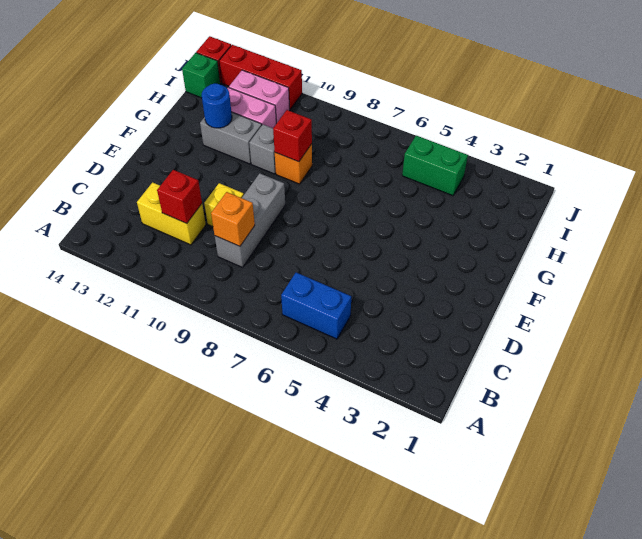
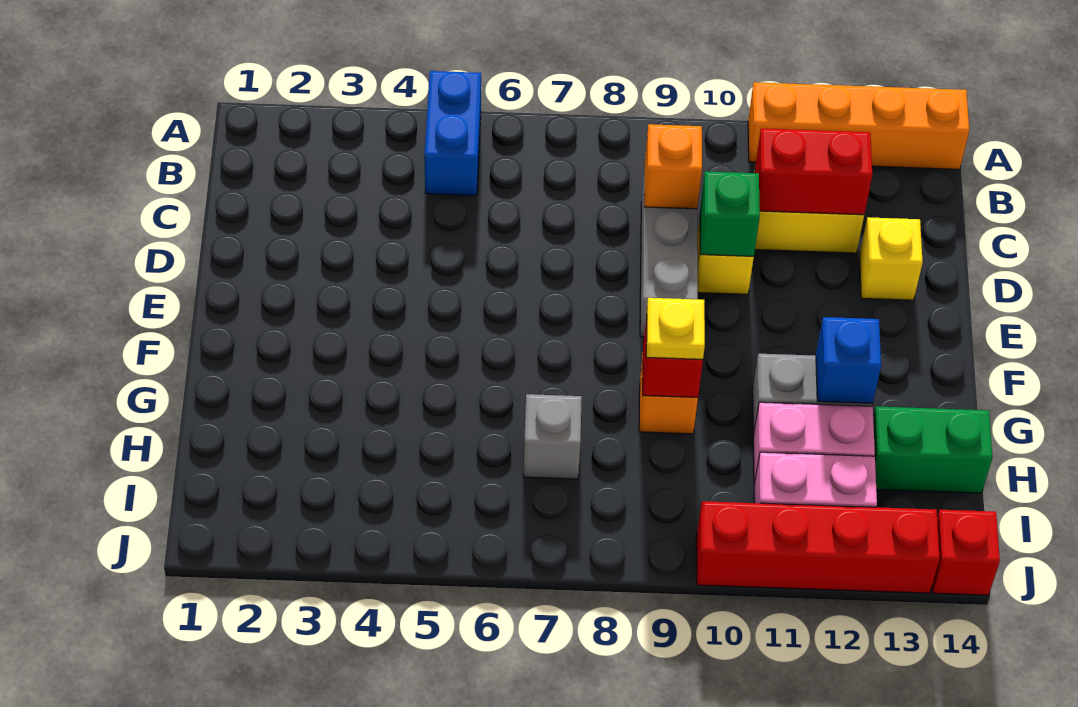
none -> orange brick A11:A14 level 1
blue brick B5:B6 level 1 -> blue brick A5:B5 level 1
red brick C11 level 2 -> red brick C11:C12 level 2
none -> yellow brick D13 level 1
none -> yellow plate G9 level 3
grey brick G10 level 1 -> grey brick H7 level 1
blue round brick G12 level 2 -> blue brick G12 level 2
green brick I4:I5 level 1 -> green brick H13:H14 level 1
green brick I14 level 1 -> green brick D10 level 2
red brick J11:J13 level 1 -> red brick J10:J13 level 1

